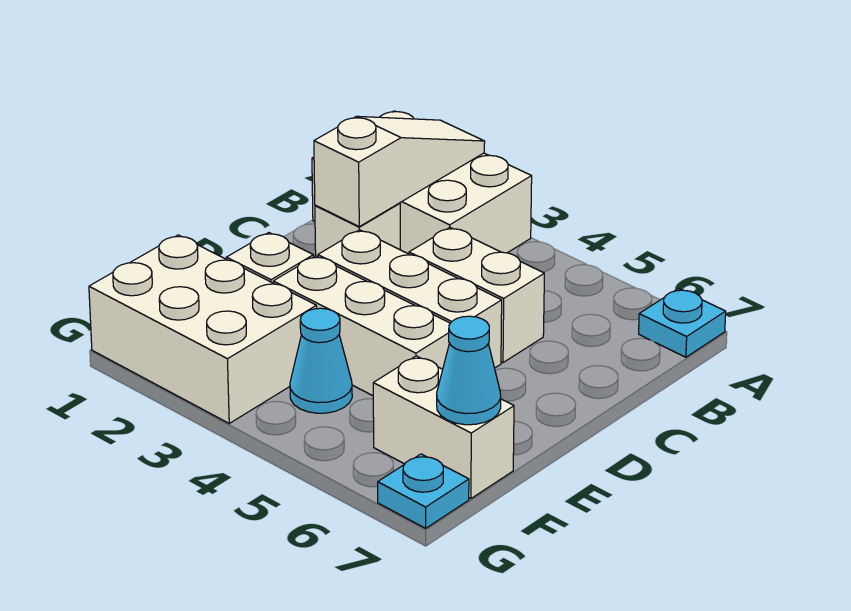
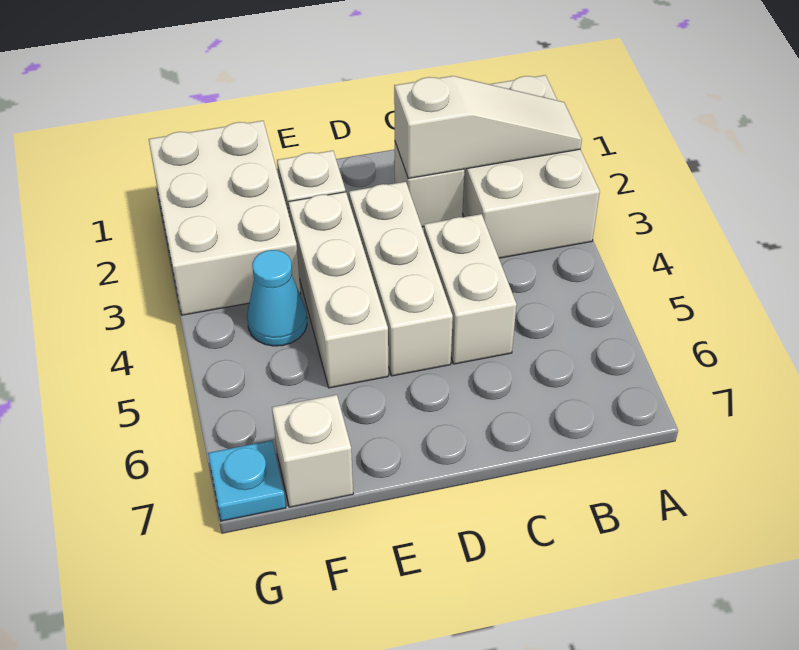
cyan plate A7 level 1 -> none
white brick F6:F7 level 1 -> white brick F7 level 1
cyan cone F7 level 2 -> none

